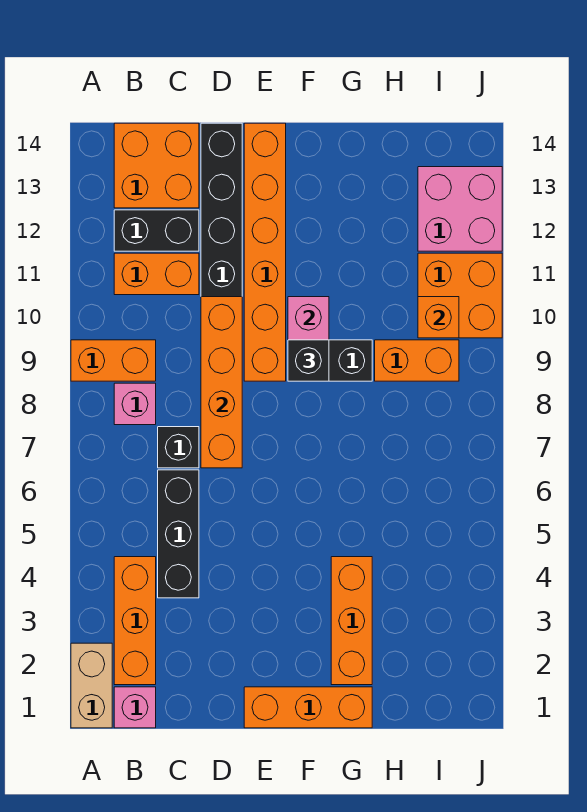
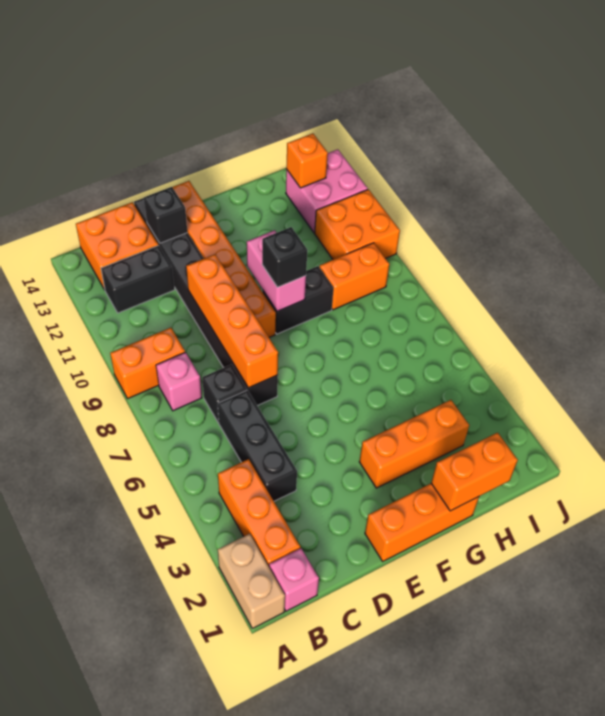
orange brick B11:C11 level 1 -> orange brick G1:H1 level 2
none -> black brick D13 level 2
orange brick G2:G4 level 1 -> orange brick F3:H3 level 1
orange brick I10 level 2 -> orange brick I13 level 2

